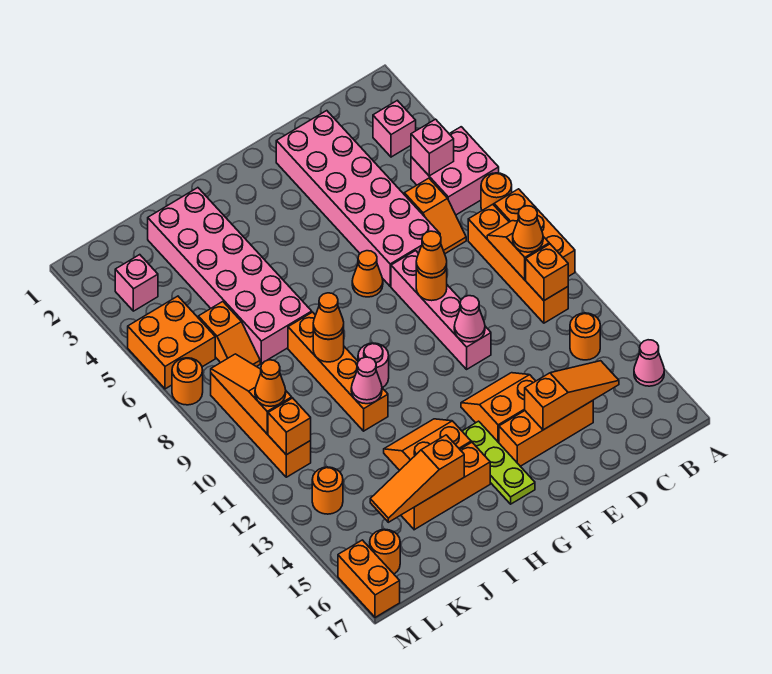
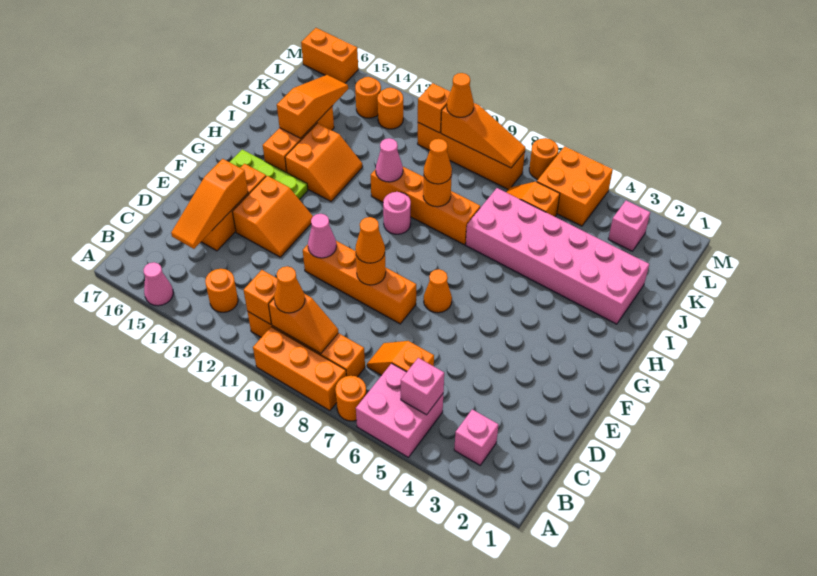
pink brick D2:E7 level 1 -> none
pink brick E8:E11 level 1 -> orange brick E8:E11 level 1
orange round brick L16 level 1 -> orange round brick L14 level 1

